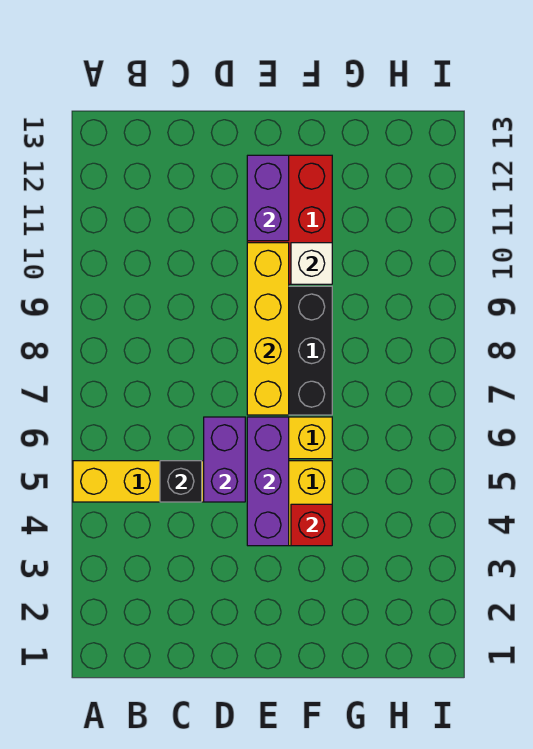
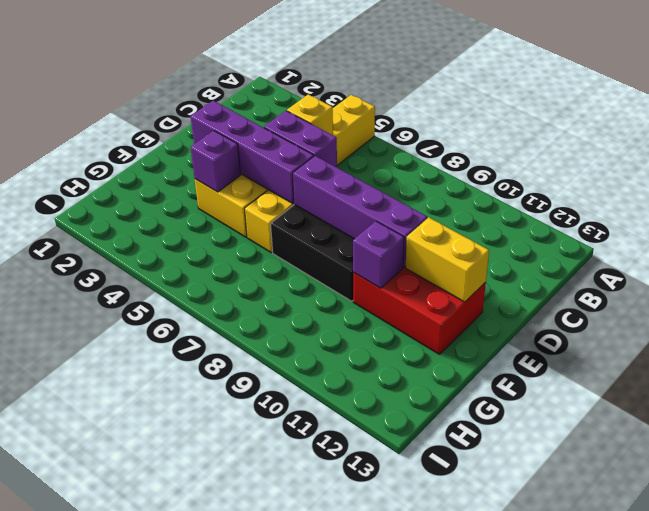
black brick C5 level 2 -> yellow brick C5 level 2
purple brick E4:E6 level 2 -> purple brick E3:E6 level 2
yellow brick E7:E10 level 2 -> purple brick E7:E10 level 2
purple brick E11:E12 level 2 -> yellow brick E11:E12 level 2
red brick F4 level 2 -> purple brick F4 level 2
white brick F10 level 2 -> purple brick F10 level 2

